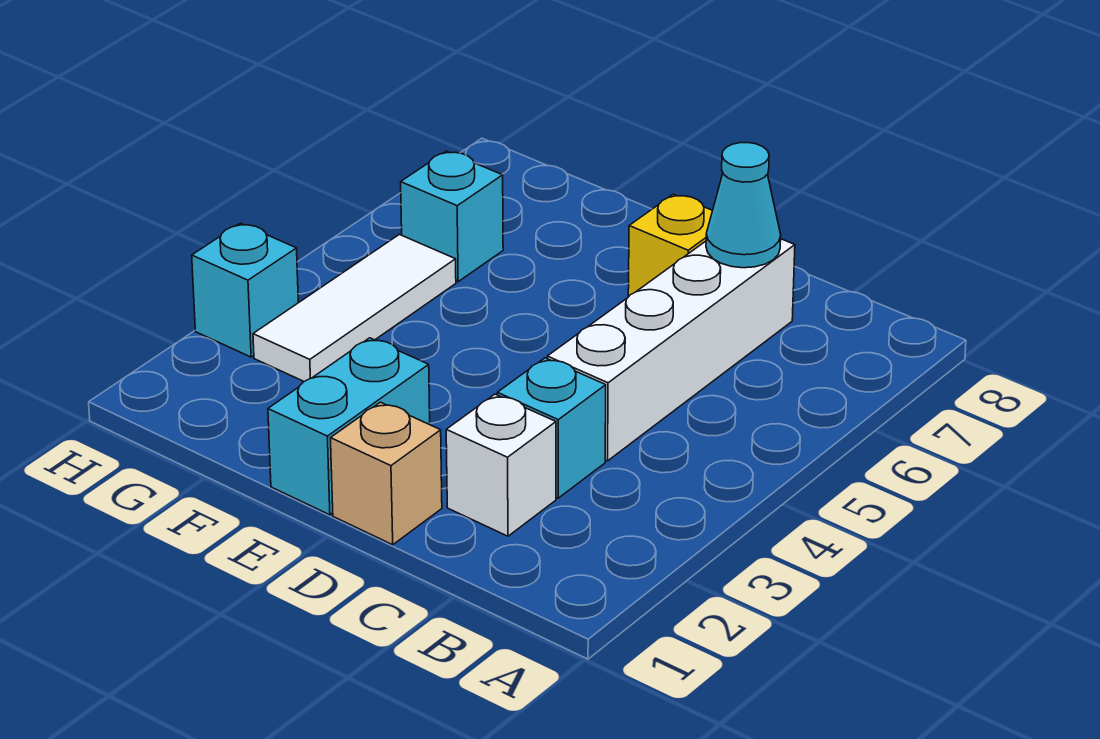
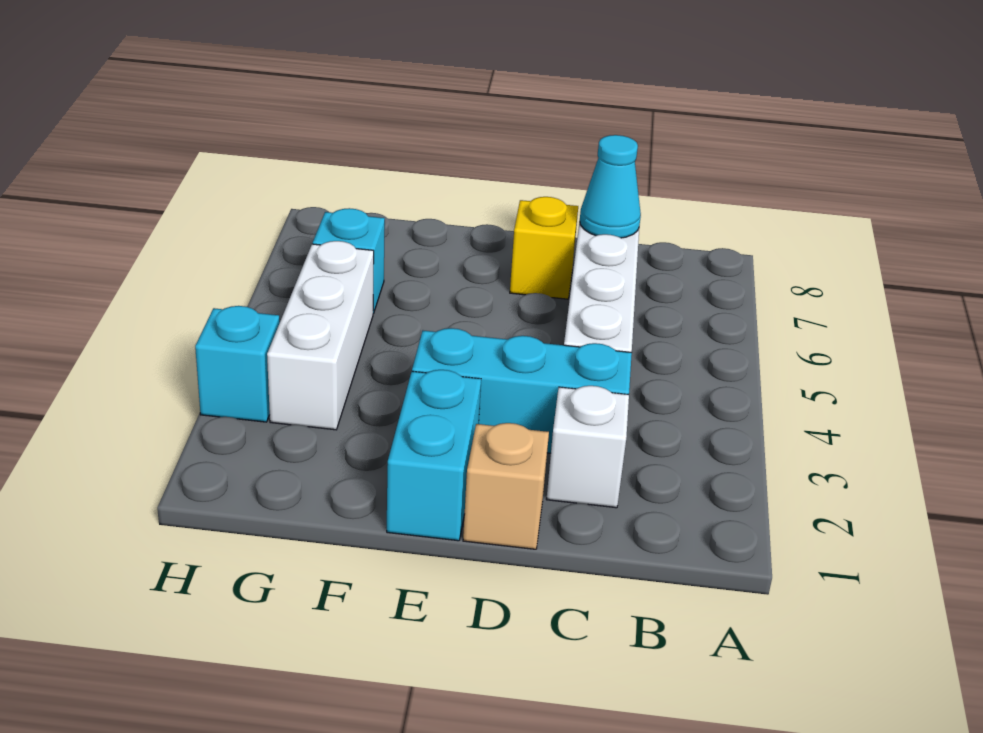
cyan brick C3 level 1 -> cyan brick C3:E3 level 1
white tile G3:G5 level 1 -> white brick G3:G5 level 1

